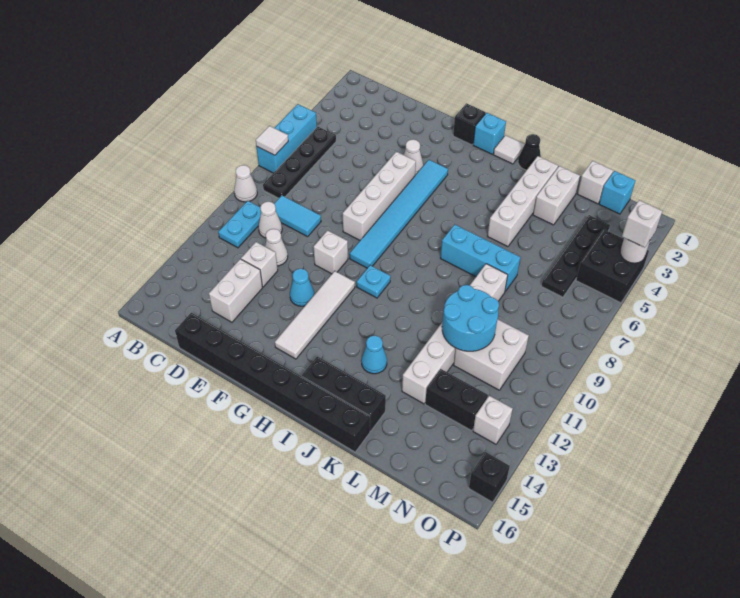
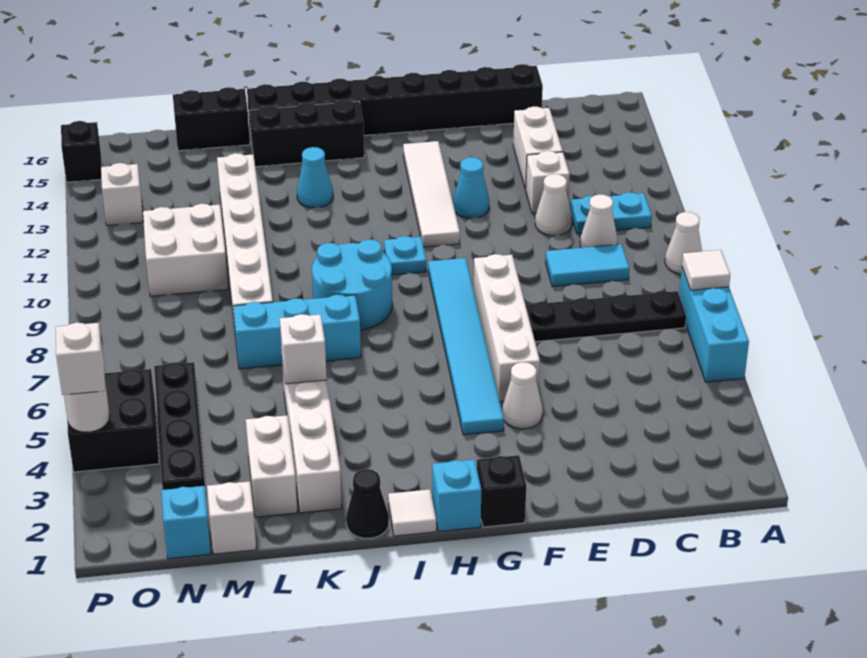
black plate B5:B8 level 1 -> black plate B7:E7 level 1
cyan plate B10:B11 level 1 -> cyan plate B11:C11 level 1
white brick F10 level 1 -> white brick K5 level 2
cyan round brick L10:M11 level 2 -> cyan round brick I8:J9 level 1
black brick M13:N13 level 1 -> black brick L16:M16 level 1

